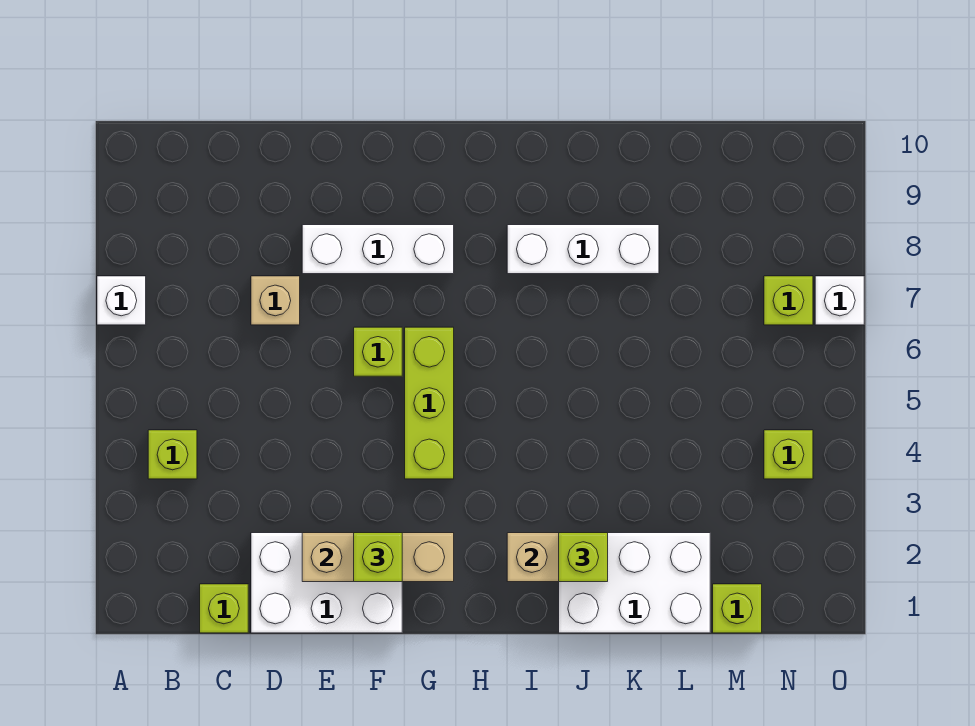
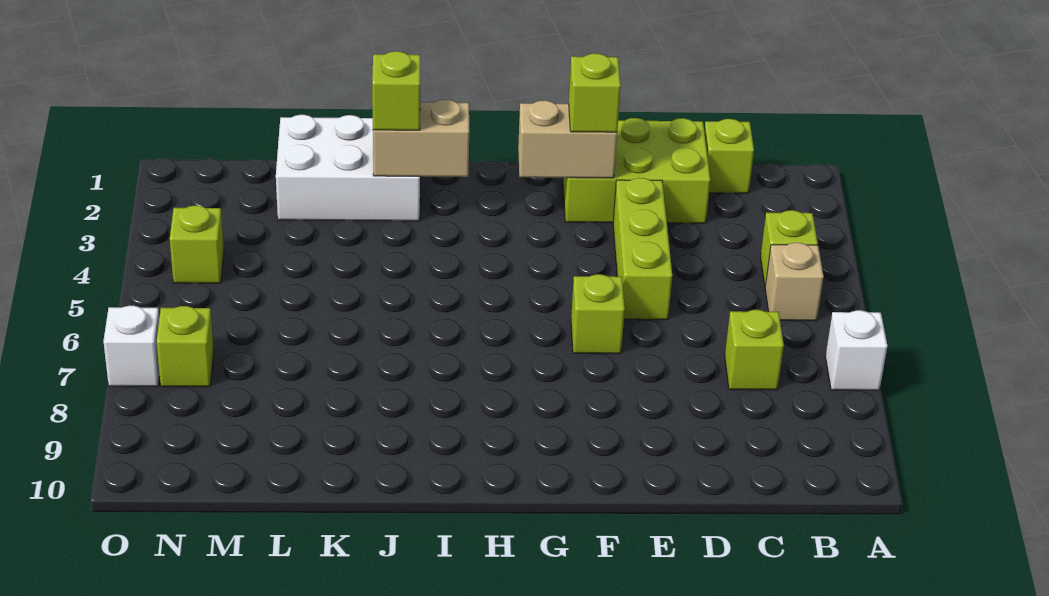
white brick D1:F2 level 1 -> lime brick D1:F2 level 1
tan brick D7 level 1 -> tan brick B5 level 1
tan brick E2:G2 level 2 -> tan brick F2:G2 level 2
white brick E8:G8 level 1 -> none
lime brick G4:G6 level 1 -> lime brick E3:E5 level 1
white brick I8:K8 level 1 -> none
lime brick M1 level 1 -> lime brick C7 level 1

